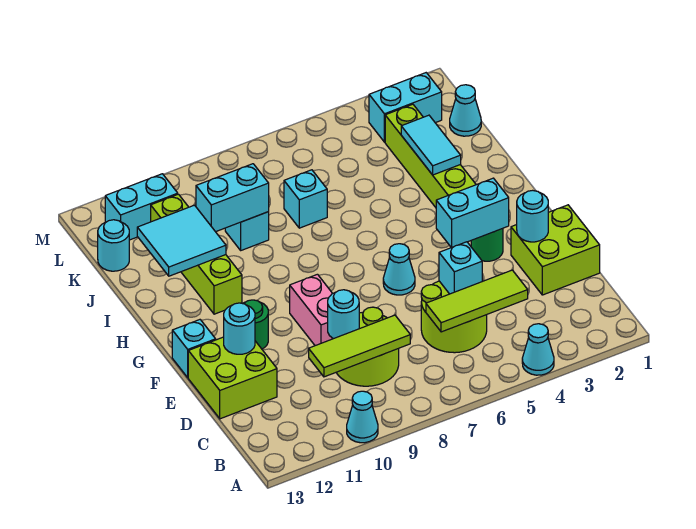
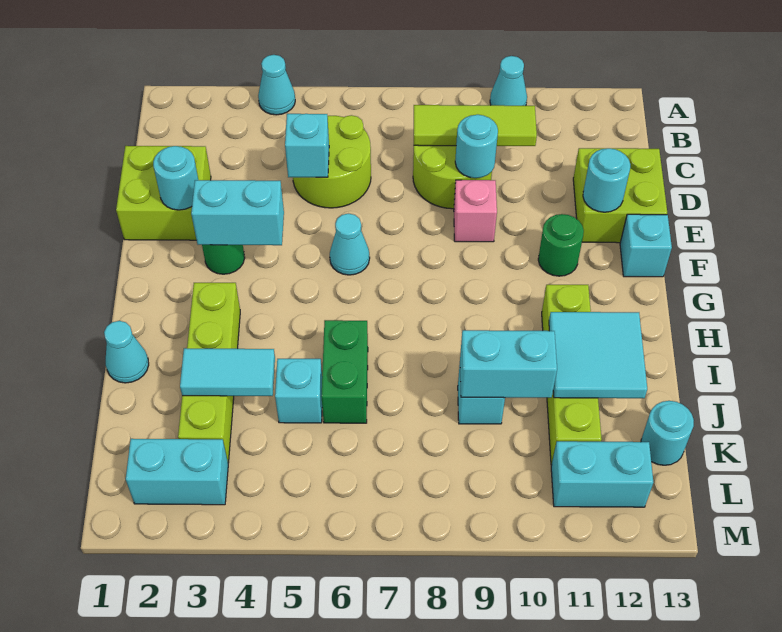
lime tile C4:C6 level 2 -> none
pink brick E9:F9 level 1 -> pink brick E9 level 1
cyan tile I3:J3 level 2 -> cyan tile J3:J4 level 2
none -> green brick I6:J6 level 1
cyan brick J7 level 1 -> cyan brick J5 level 1
cyan cone K1 level 1 -> cyan cone I1 level 1

